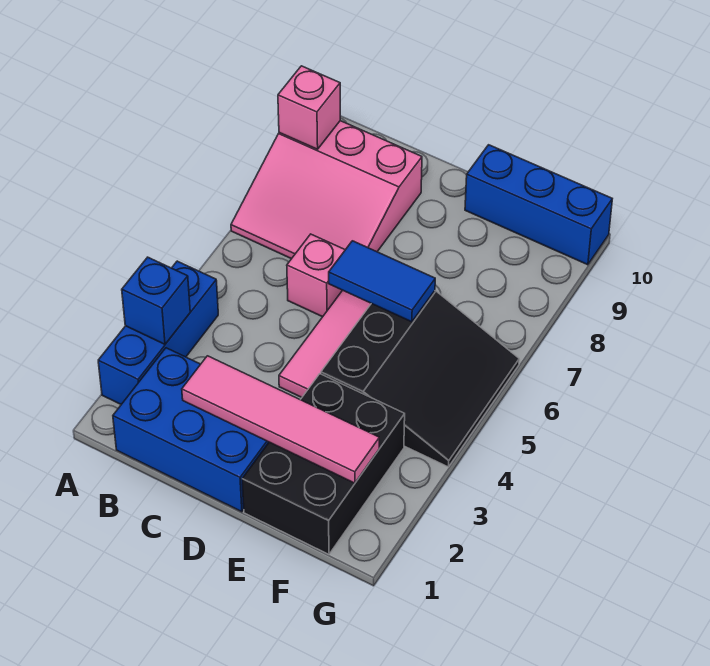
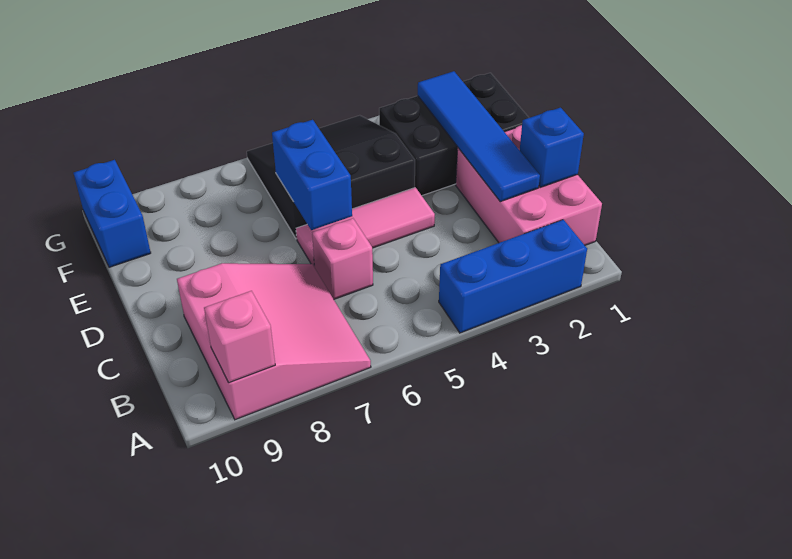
blue brick A3 level 2 -> blue brick C1 level 2
blue brick B1:D2 level 1 -> pink brick B1:D2 level 1
pink tile C2:F2 level 2 -> blue tile C2:F2 level 2
blue tile D6:E6 level 2 -> blue brick D6:E6 level 2
blue brick E10:G10 level 1 -> blue brick F10:G10 level 1

